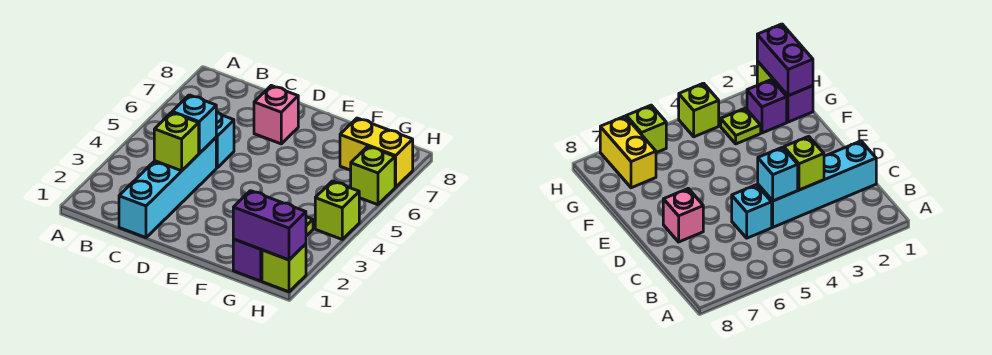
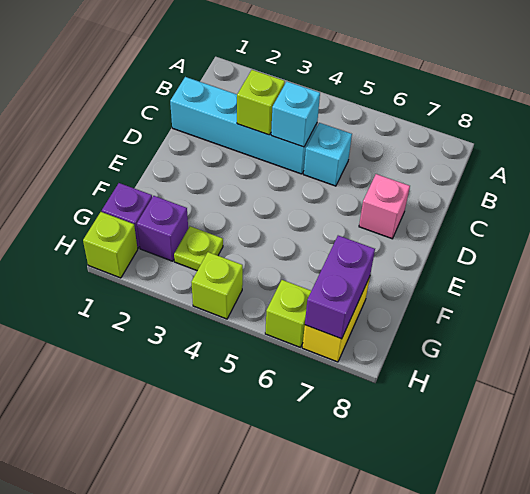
purple brick G1:H1 level 2 -> purple brick G7:H7 level 2

